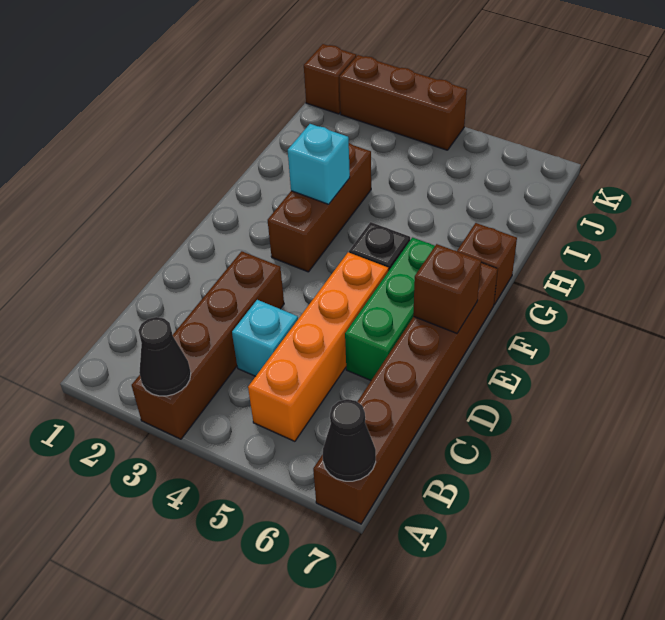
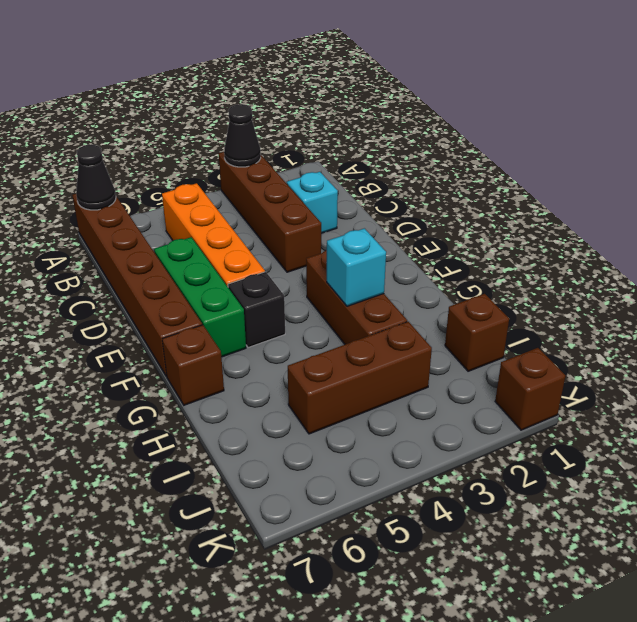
cyan brick C4 level 1 -> cyan brick C2 level 1
brown brick E7 level 2 -> brown brick I1 level 1
brown brick K2:K4 level 1 -> brown brick I3:I5 level 1

